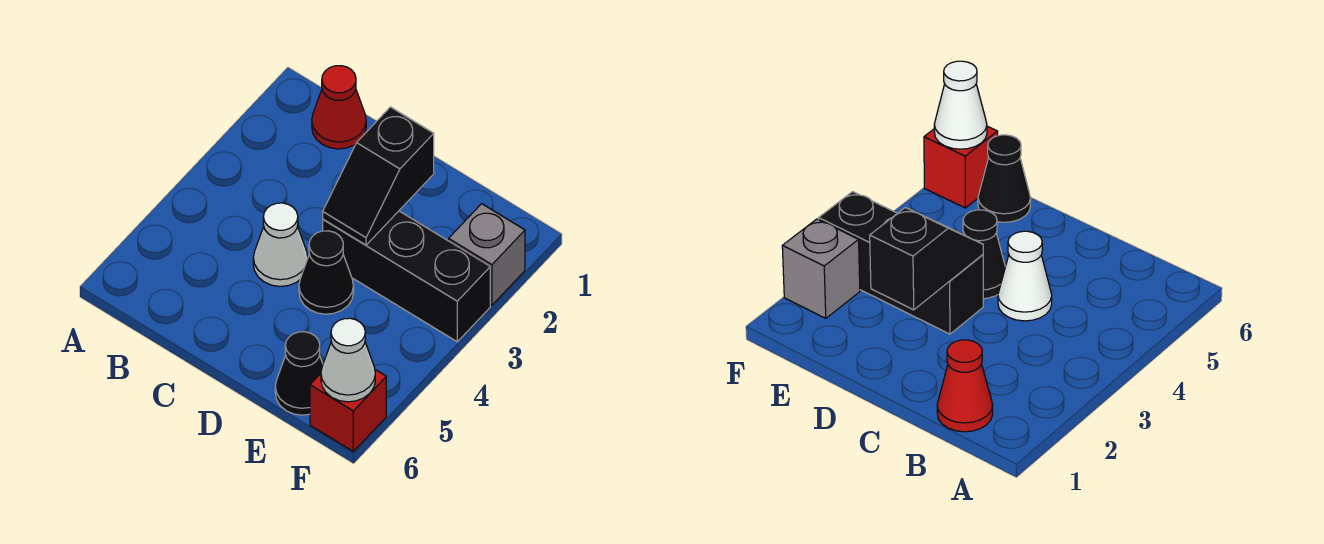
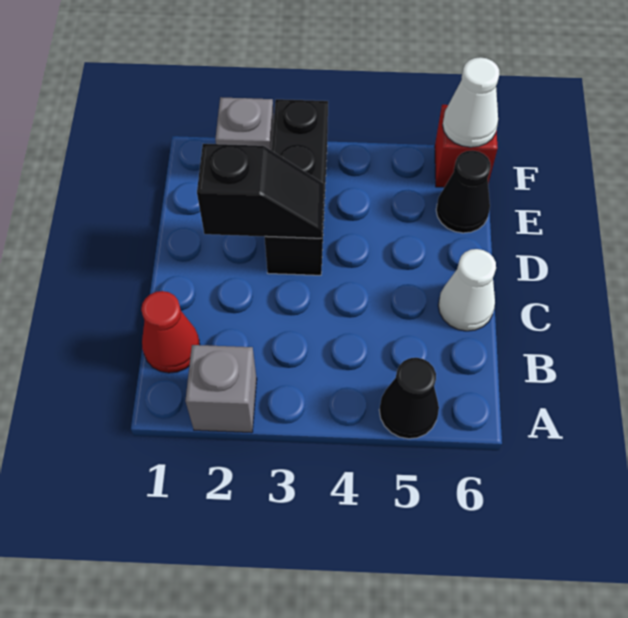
none -> grey brick A2 level 1
white cone C4 level 1 -> white cone C6 level 1
black cone D4 level 1 -> black cone A5 level 1

